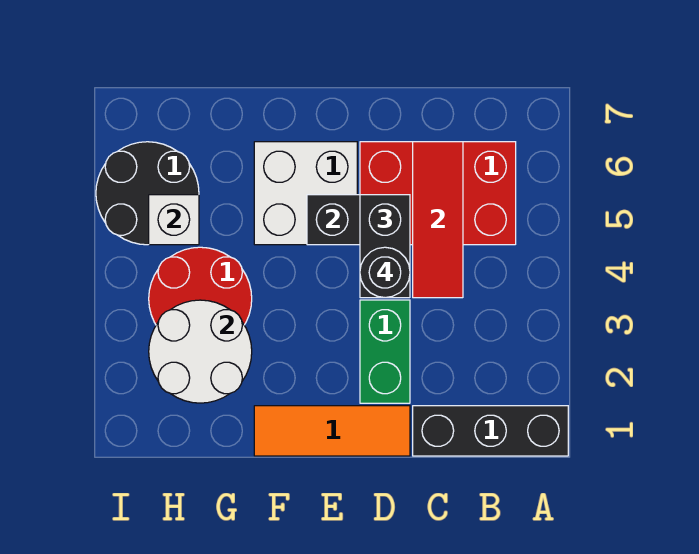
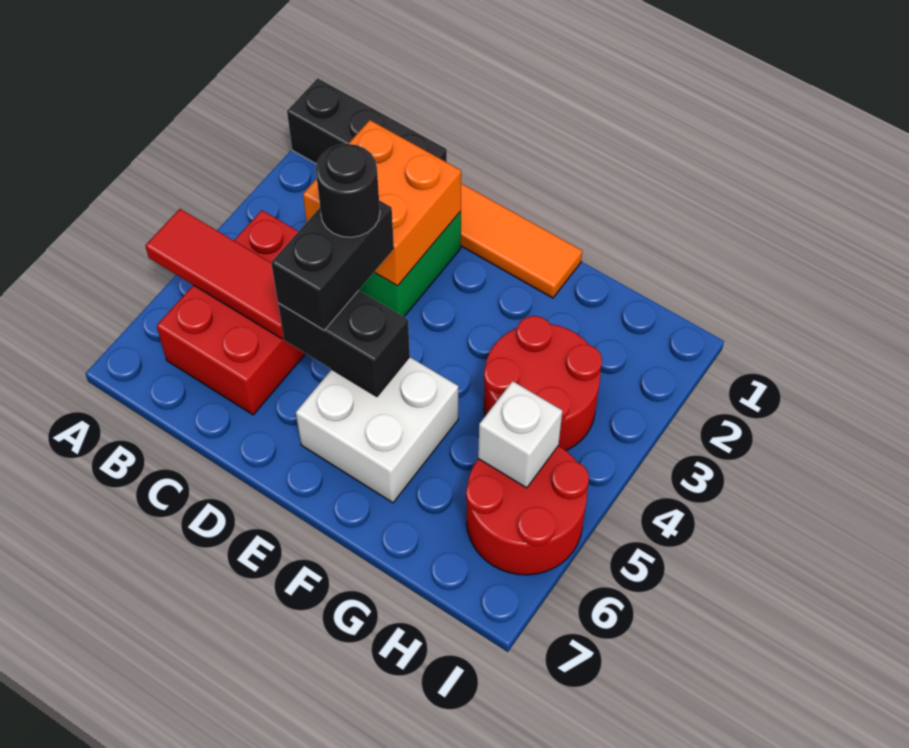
red brick B5:D6 level 1 -> red brick B4:C6 level 1
none -> orange brick C2:D3 level 2
red tile C4:C6 level 2 -> red tile A5:C5 level 2
white round brick G2:H3 level 2 -> none
black round brick H5:I6 level 1 -> red round brick H5:I6 level 1

